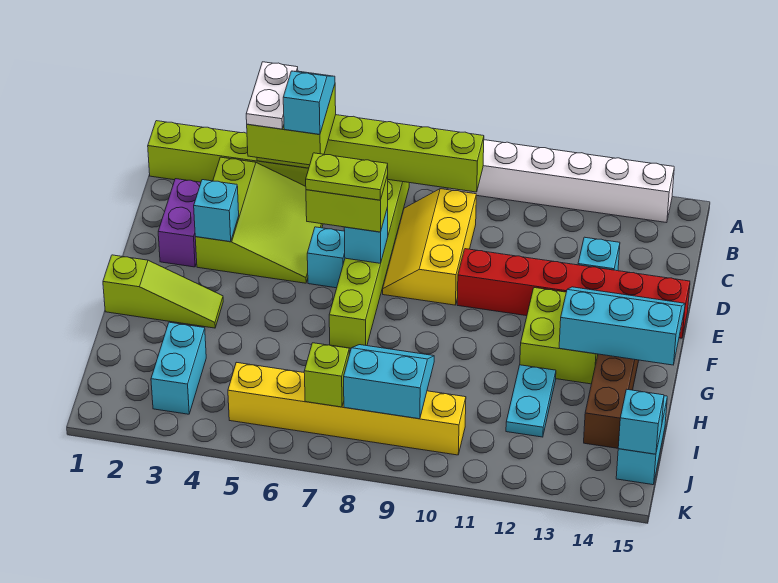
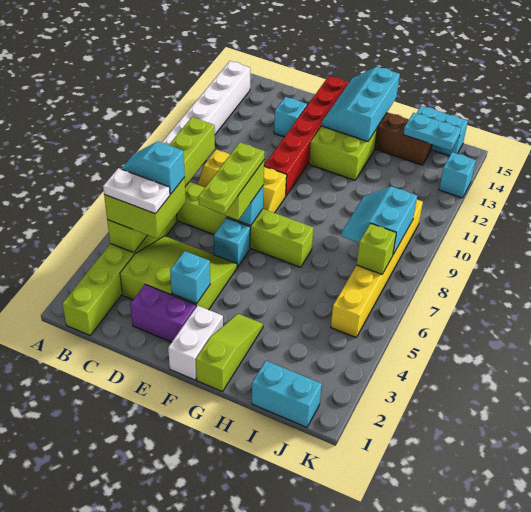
lime plate E6:E7 level 4 -> lime plate E5:E7 level 4
none -> white brick F1:F2 level 1
cyan plate H12:I12 level 1 -> cyan plate I14:J14 level 2
cyan brick I3:J3 level 1 -> cyan brick I1:J1 level 1
cyan brick J15 level 2 -> cyan brick K13 level 1

